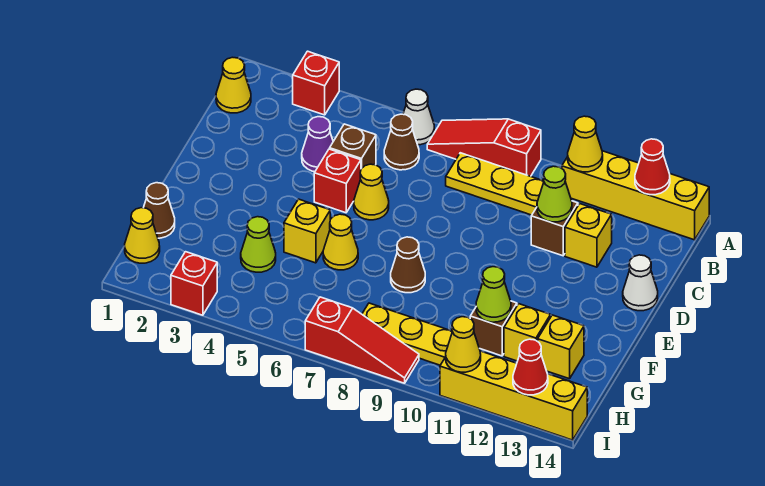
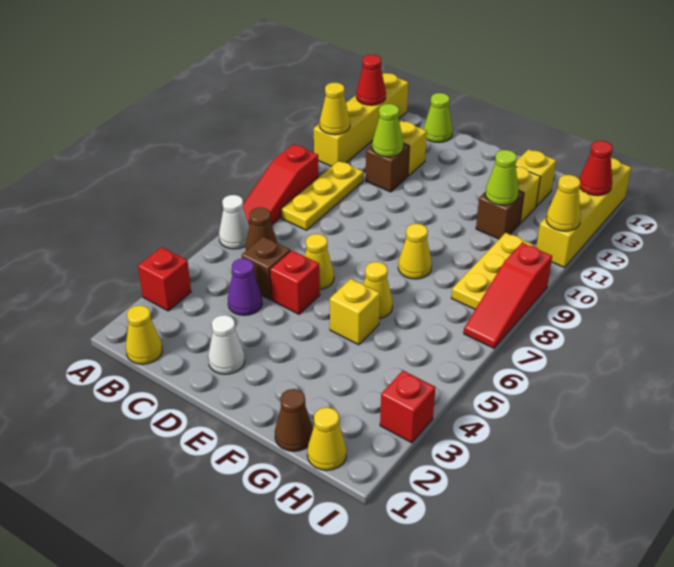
white cone D14 level 1 -> white cone D2 level 1
brown cone F8 level 1 -> yellow cone F8 level 1
lime cone G4 level 1 -> lime cone C14 level 1
red slope I7:I9 level 1 top 7 -> red slope I7:I9 level 1 top 9

